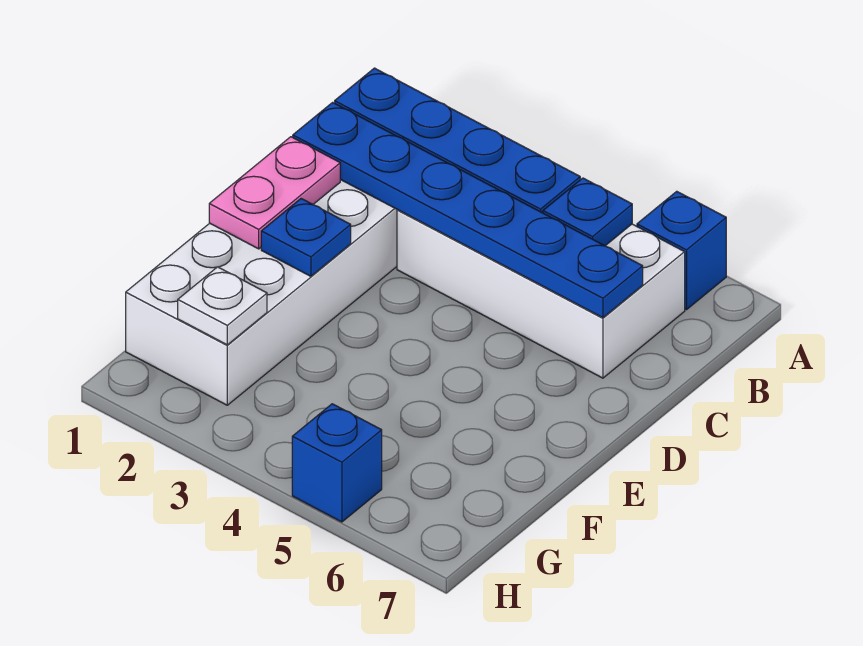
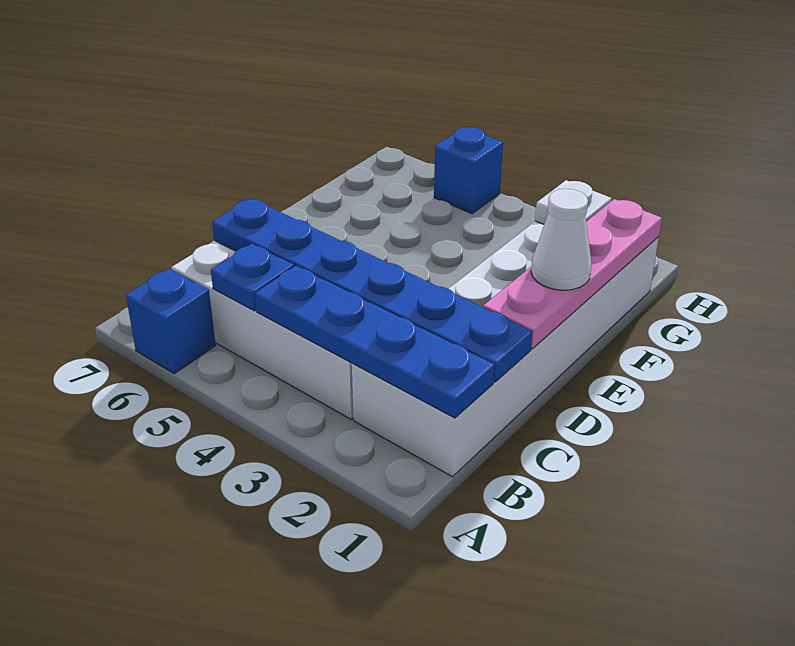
pink plate D1:E1 level 2 -> pink plate D1:G1 level 2
none -> white cone E1 level 3
blue plate E2 level 2 -> none

